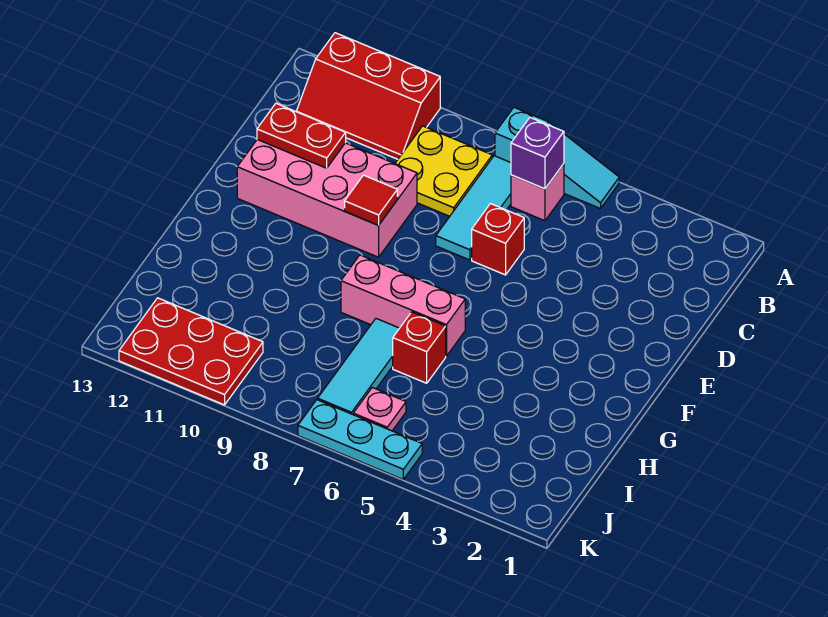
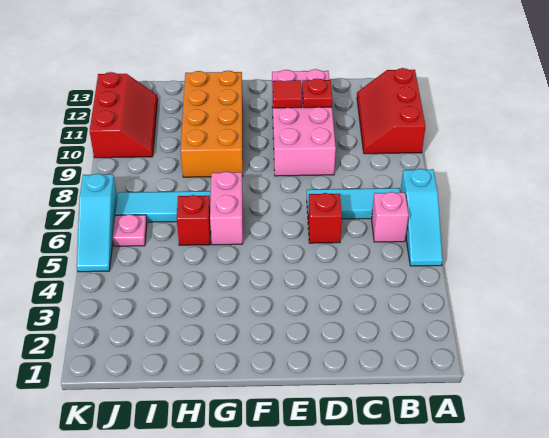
purple brick B6 level 2 -> none
yellow plate B8:C9 level 1 -> none
red plate D11:D12 level 2 -> red plate D11 level 2
red tile E9 level 2 -> red tile E11 level 2
pink brick G6:G8 level 1 -> pink brick G6:G7 level 1
none -> orange brick G9:H12 level 1
red plate J10:K12 level 1 -> red slope J10:K12 level 1 top K
cyan plate K5:K7 level 1 -> cyan slope K5:K7 level 1 top 7

